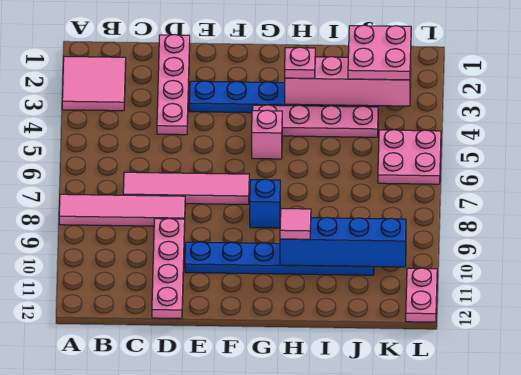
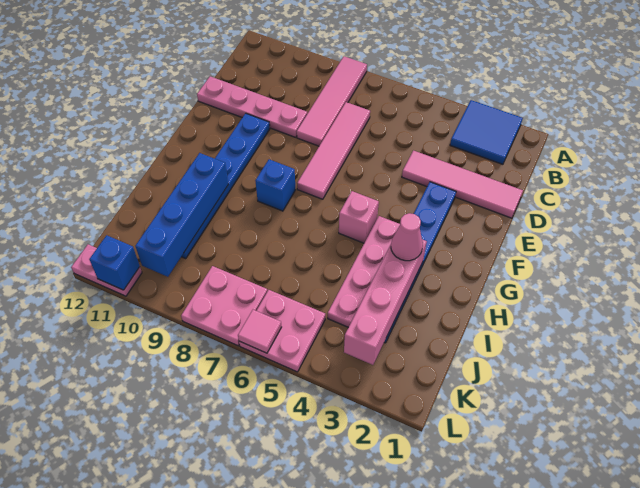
pink tile A2:B3 level 1 -> blue tile A2:B3 level 1
pink plate D1:D4 level 1 -> pink tile D1:D4 level 1
pink plate H3 level 3 -> pink cone H3 level 3
pink tile H10 level 3 -> pink tile L6 level 2
pink plate J2:K3 level 3 -> pink plate K7:L8 level 1
none -> blue brick L11 level 2

